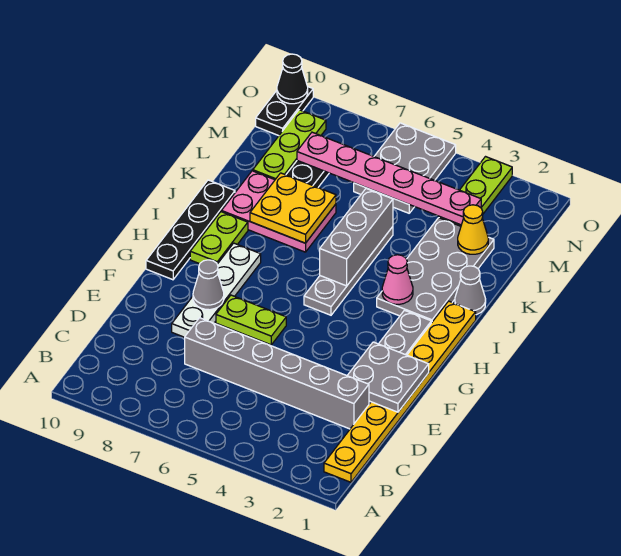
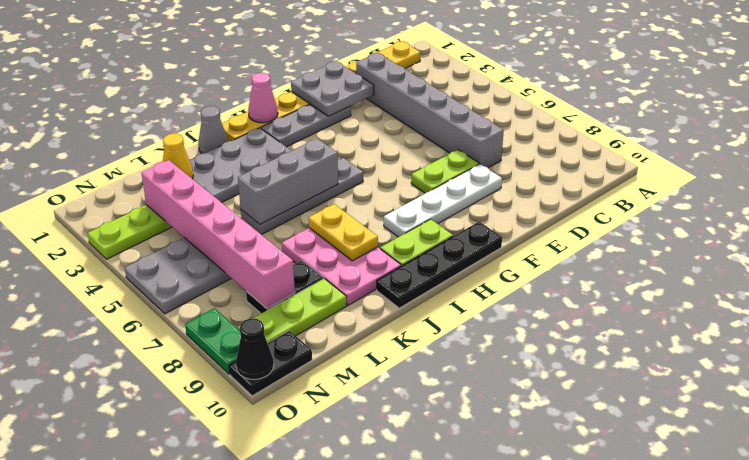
lime plate F6:F7 level 1 -> lime plate E7:F7 level 1
grey cone F8 level 2 -> none
pink cone I3 level 2 -> pink cone H1 level 2
yellow plate J7:K8 level 2 -> yellow plate J7:J8 level 2
pink plate M3:M8 level 2 -> pink brick M3:M8 level 2
none -> green plate O8:O9 level 1

